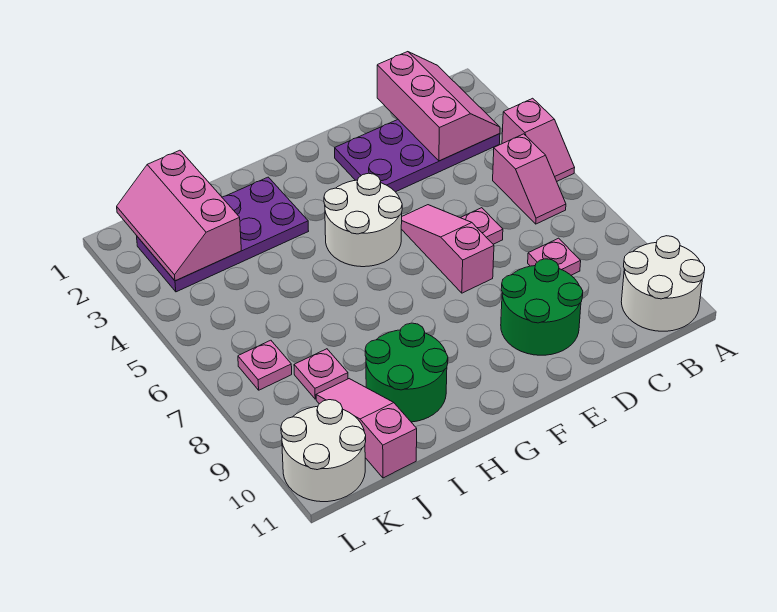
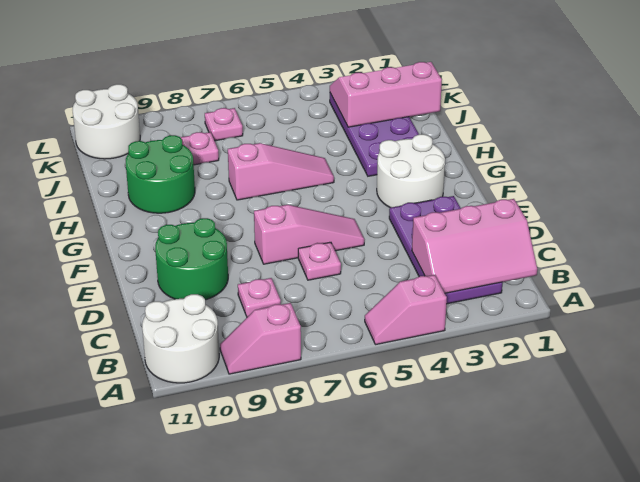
pink slope B5:B6 level 1 top 5 -> pink slope A8:A9 level 1 top 8
white round brick F4:G5 level 1 -> white round brick F2:G3 level 1
pink slope J9:J11 level 1 top 11 -> pink slope H5:H7 level 1 top 7

